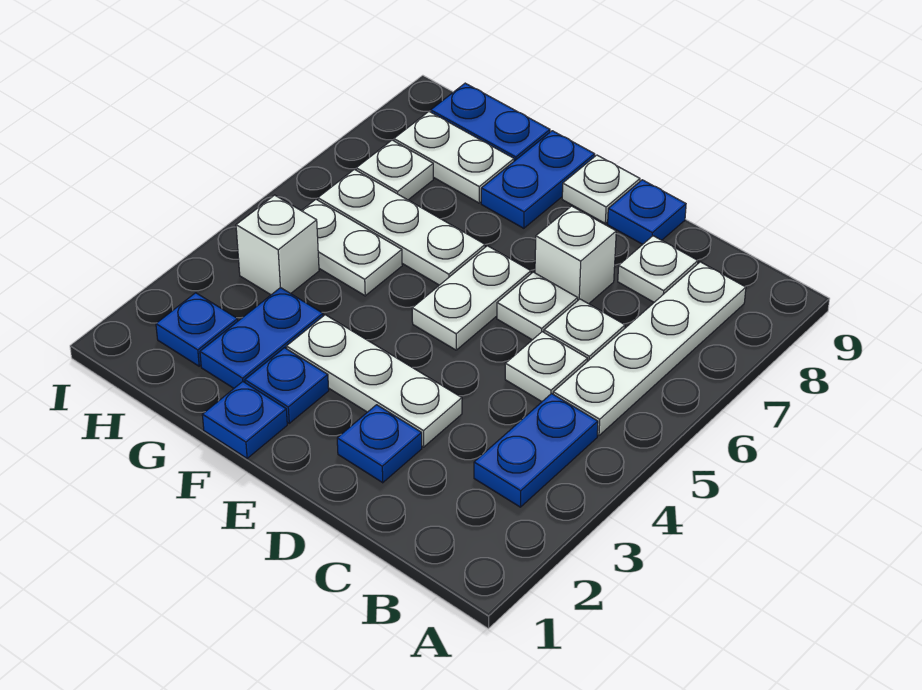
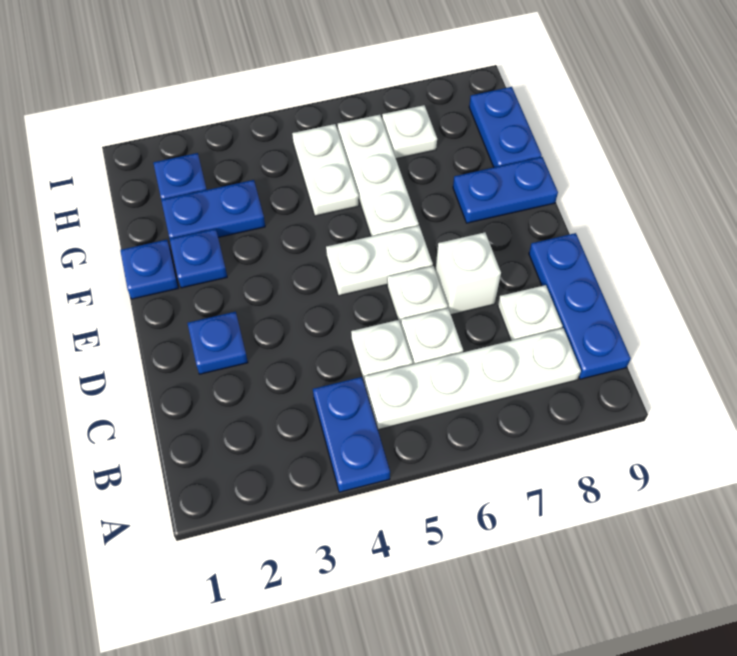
blue plate B3:B4 level 1 -> blue plate A4:B4 level 1
white plate D3:F3 level 1 -> none
blue plate D9 level 1 -> blue plate B9:D9 level 1
white plate E9 level 1 -> none
white plate G8:H8 level 1 -> none
white brick H4 level 1 -> none

